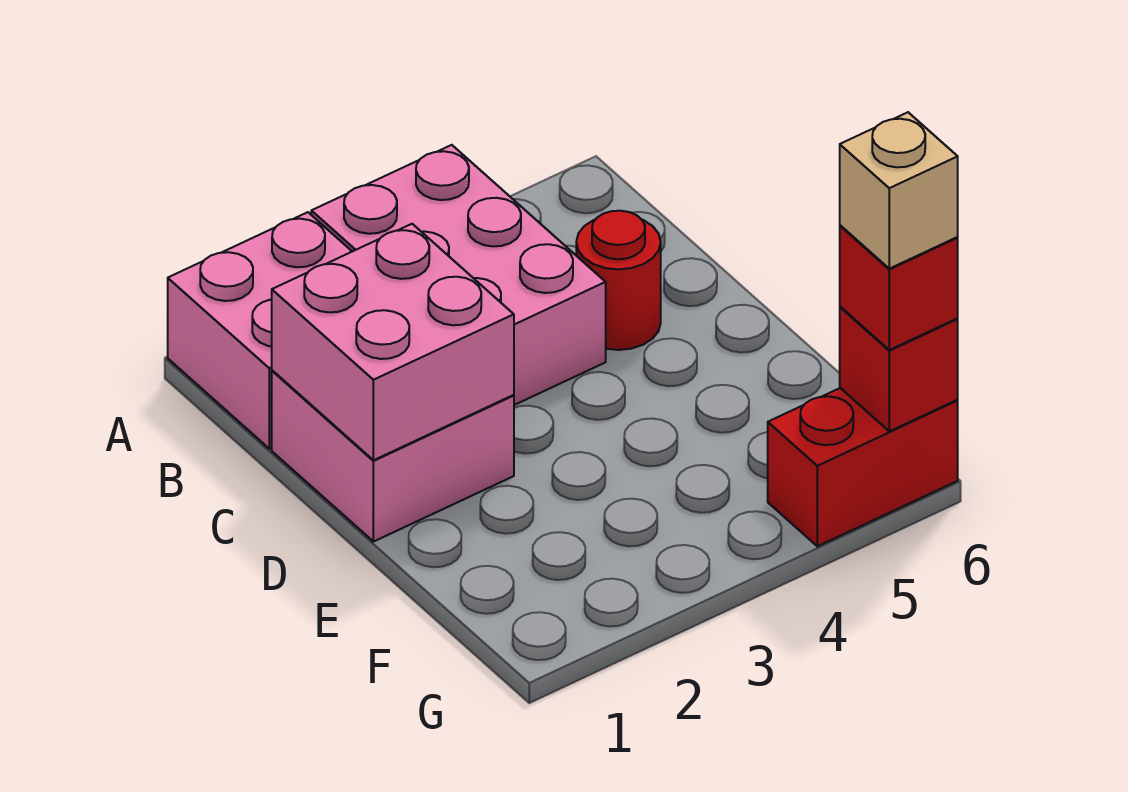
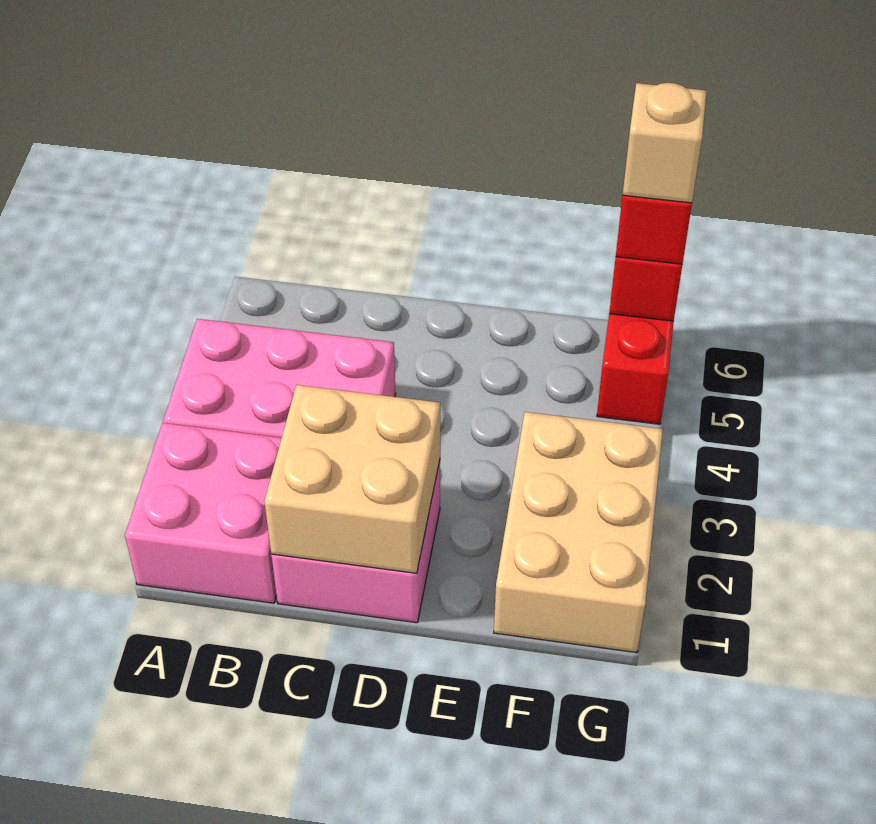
pink brick C1:D2 level 2 -> tan brick C1:D2 level 2
red round brick C5 level 1 -> none
none -> tan brick F1:G3 level 1

